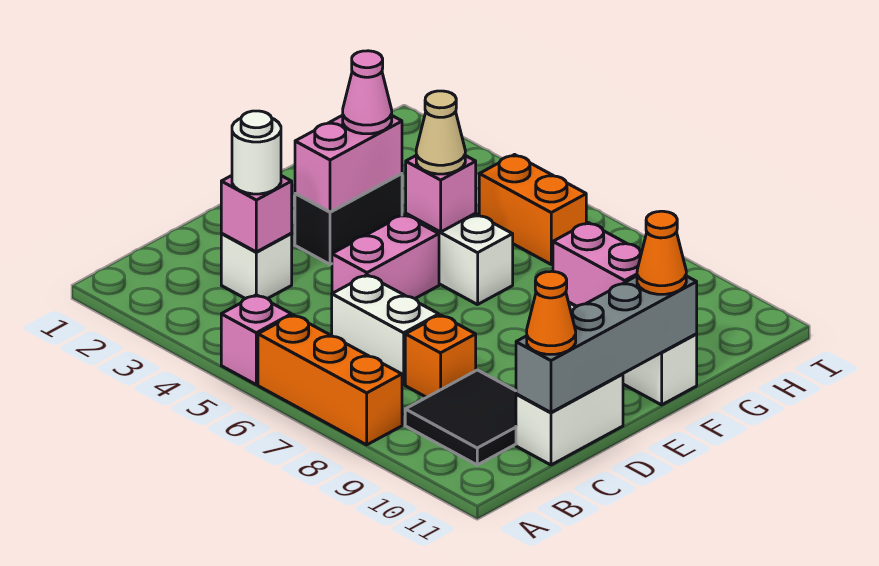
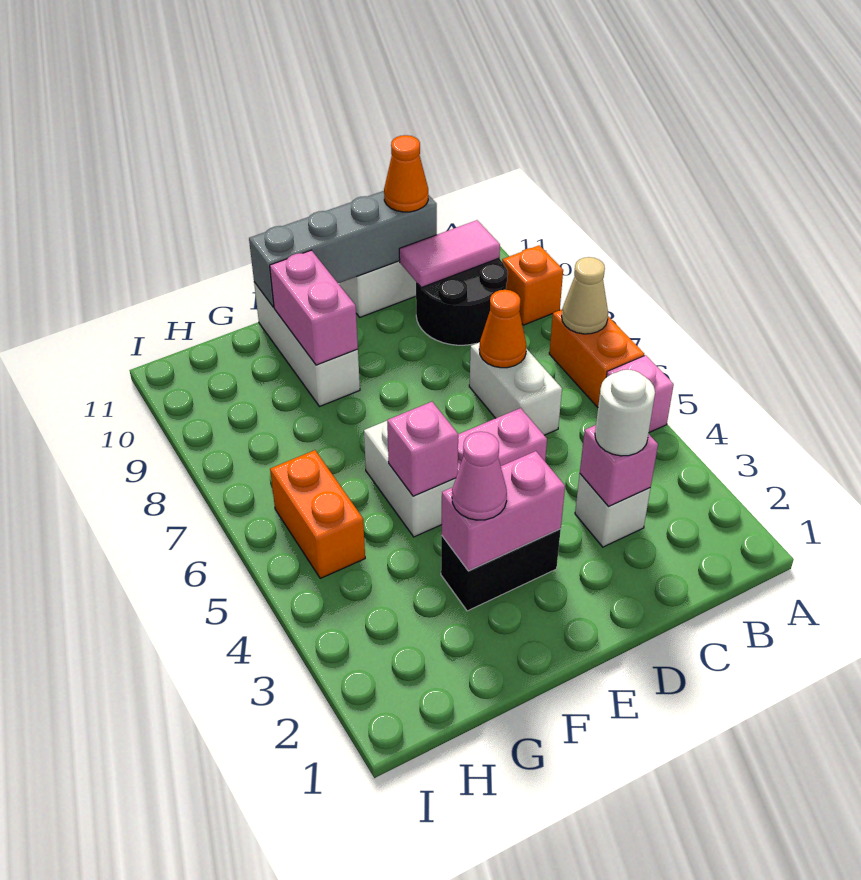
orange brick A6:A8 level 1 -> orange brick A6:A7 level 1
black tile B9:C10 level 1 -> black round brick B9:C10 level 1
none -> pink tile B10:C10 level 2
orange brick C8 level 1 -> orange brick A9 level 1
tan cone F5 level 3 -> tan cone A7 level 2
orange cone F11 level 3 -> orange cone C7 level 2

